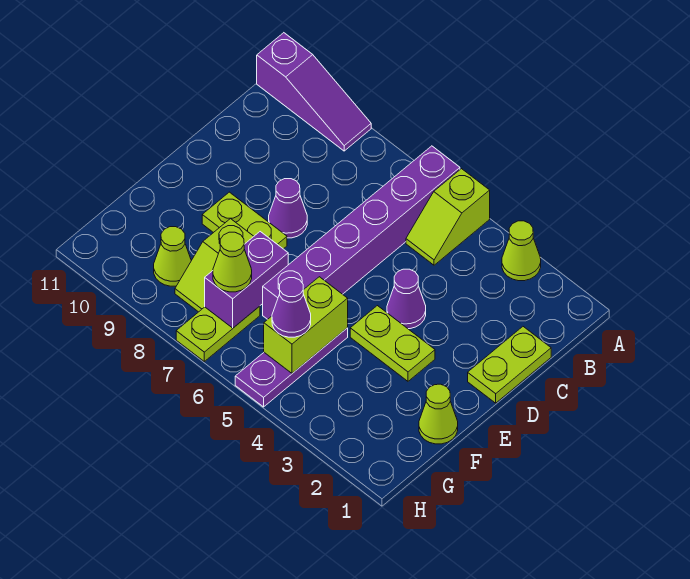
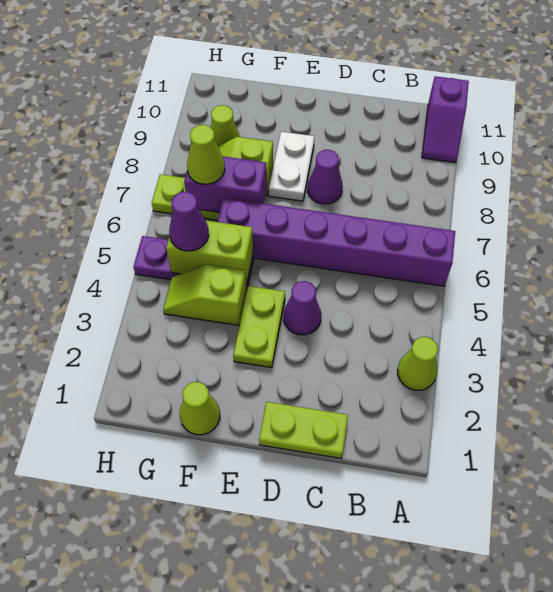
lime slope A5:B5 level 1 top A -> lime slope F4:G4 level 1 top F
purple slope A9:A11 level 1 top 11 -> purple slope A10:A11 level 1 top 11
lime plate E8:E9 level 1 -> white plate E8:E9 level 1

